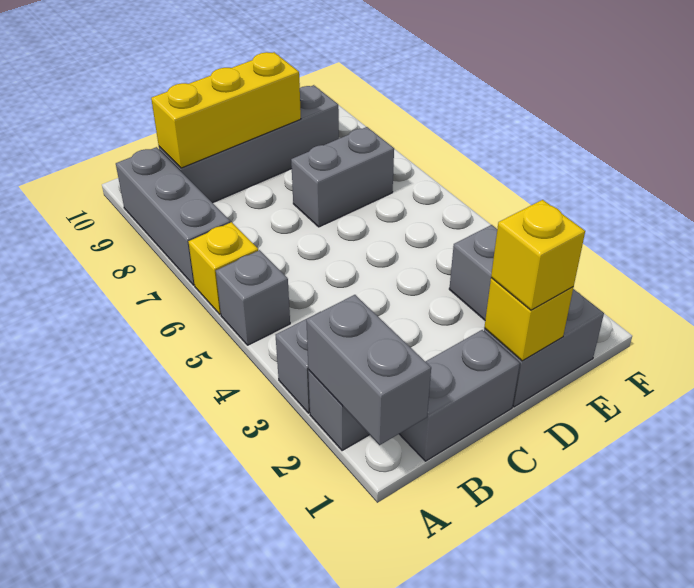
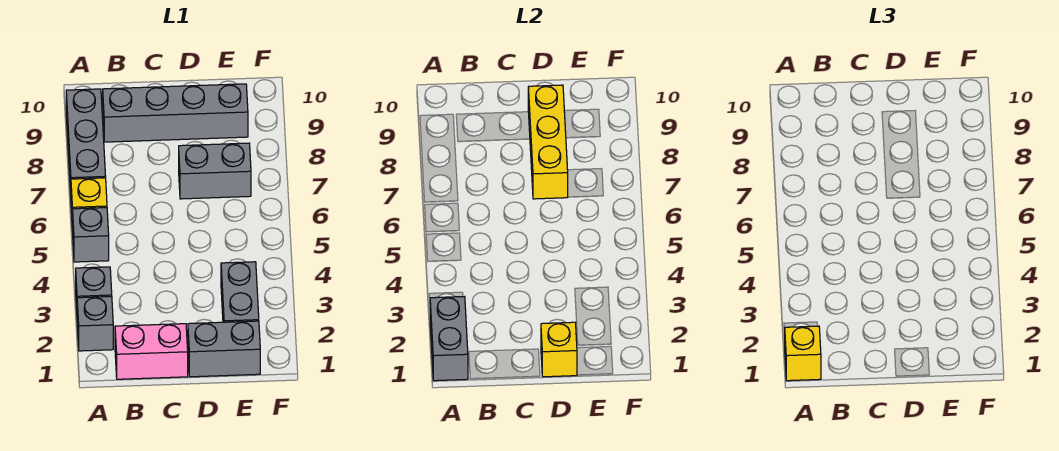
grey brick B1:C1 level 1 -> pink brick B1:C1 level 1
yellow brick B9:D9 level 2 -> yellow brick D7:D9 level 2
yellow brick D1 level 3 -> yellow brick A1 level 3

